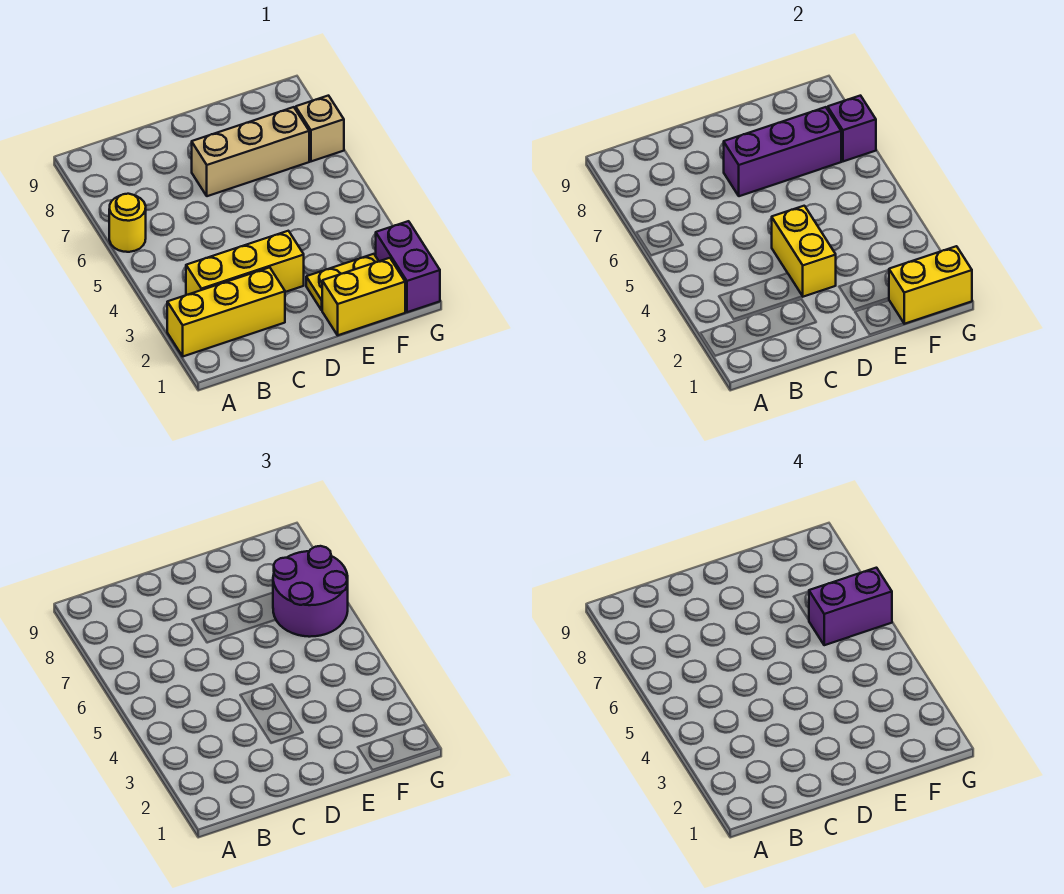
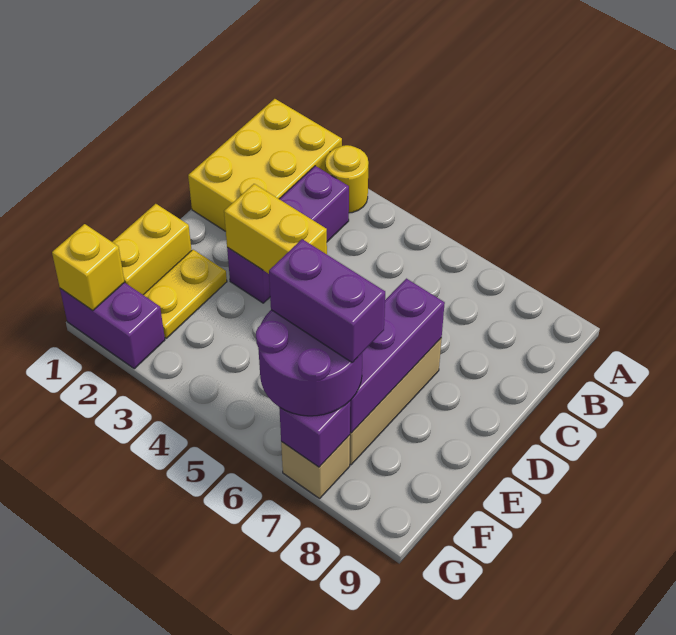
yellow brick A2:C2 level 1 -> yellow brick A1:C2 level 1
yellow round brick A6 level 1 -> yellow round brick A3 level 1
yellow brick B3:D3 level 1 -> purple brick B3:D3 level 1
yellow brick F1:G1 level 2 -> yellow brick G1 level 2
purple brick F6:G6 level 4 -> purple brick F6:F7 level 4

